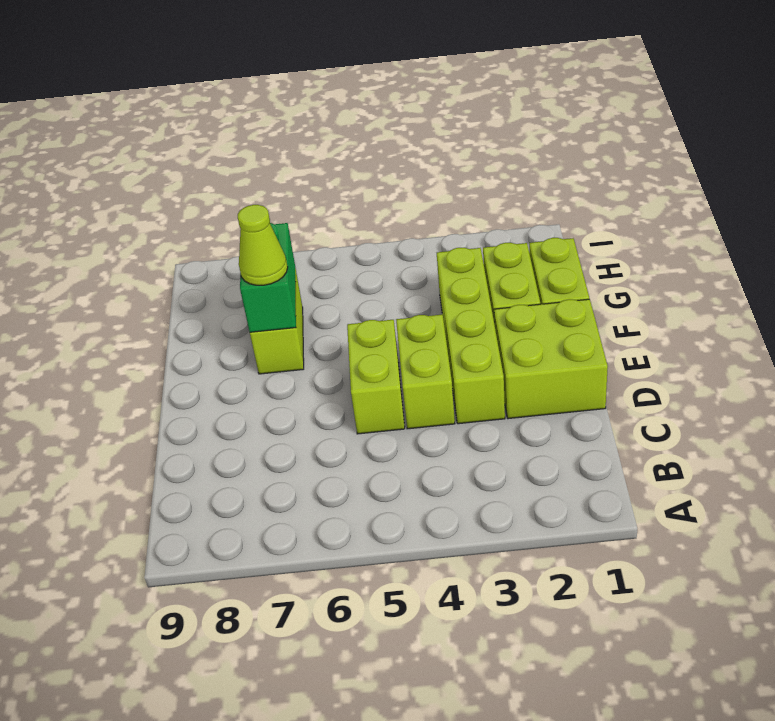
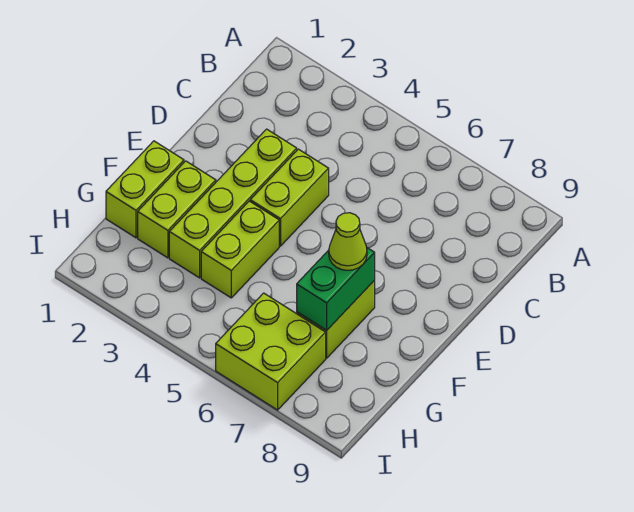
lime brick D1:E2 level 1 -> lime brick H6:I7 level 1
lime brick D5:E5 level 1 -> lime brick F4:G4 level 1

